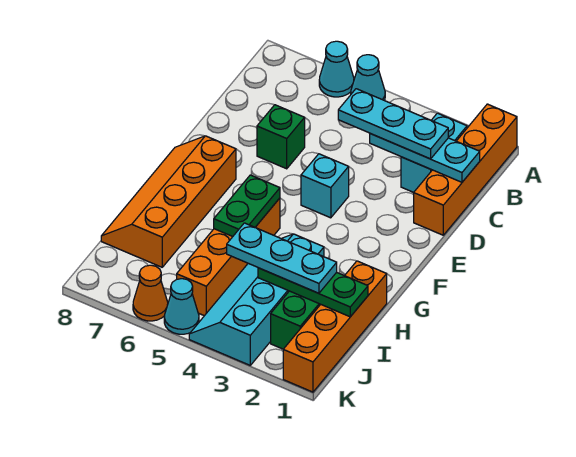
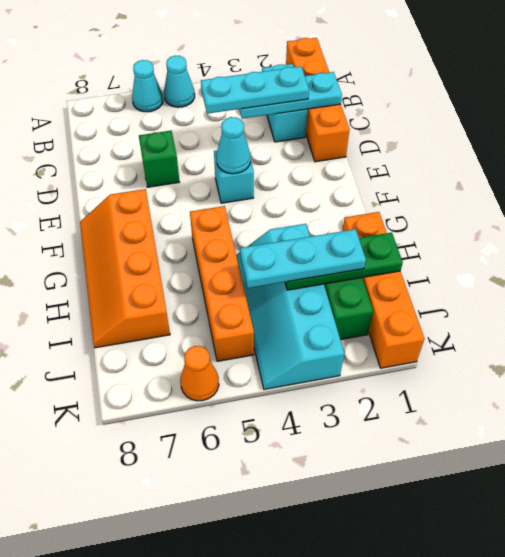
green plate G5:H5 level 2 -> none
cyan cone K5 level 1 -> cyan cone E4 level 2

